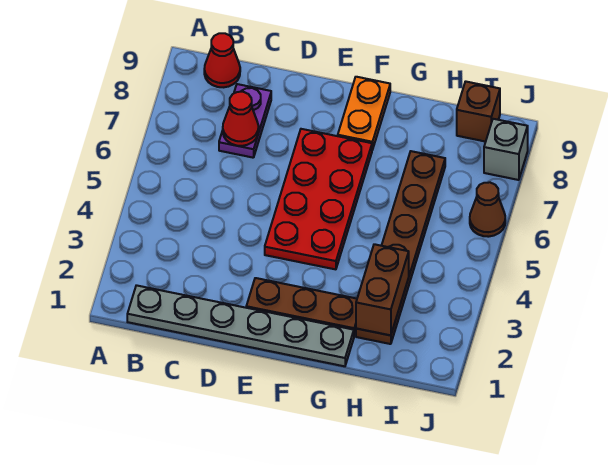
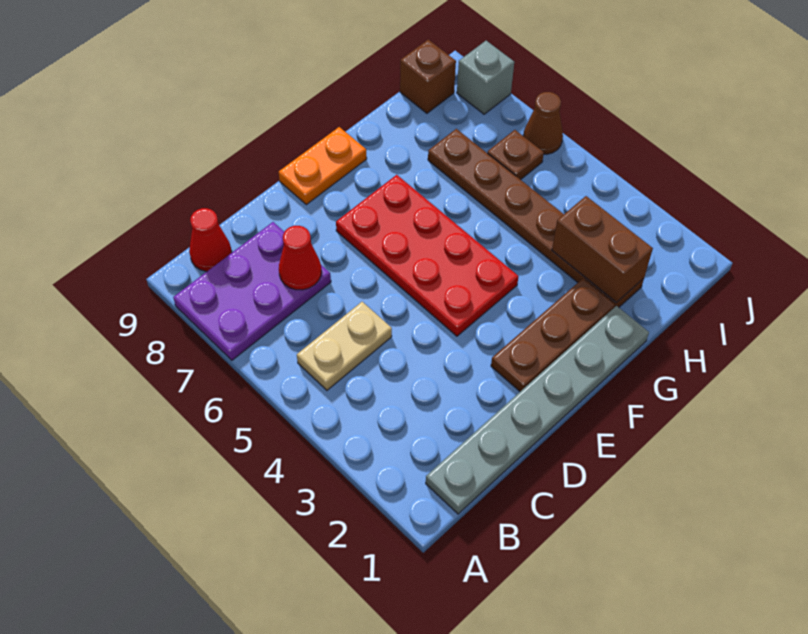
none -> tan plate B5:C5 level 1
purple plate C7:C8 level 1 -> purple plate A7:C8 level 1
orange plate F8:F9 level 1 -> orange plate E9:F9 level 1
none -> brown plate I6 level 1

